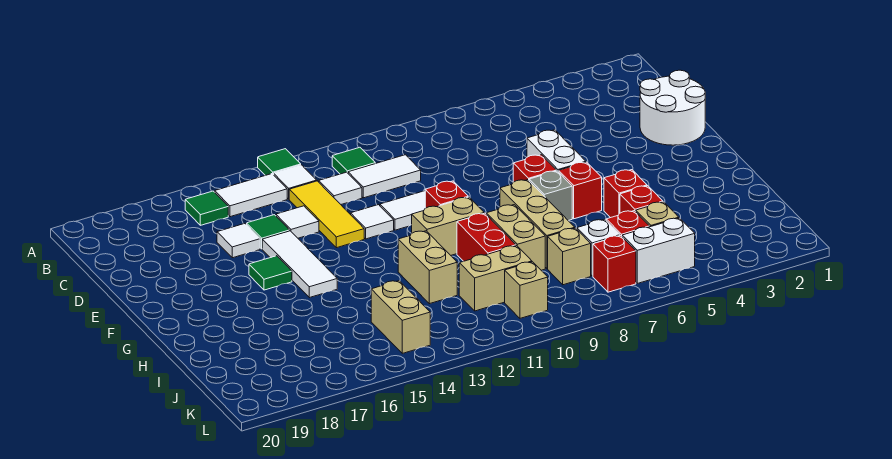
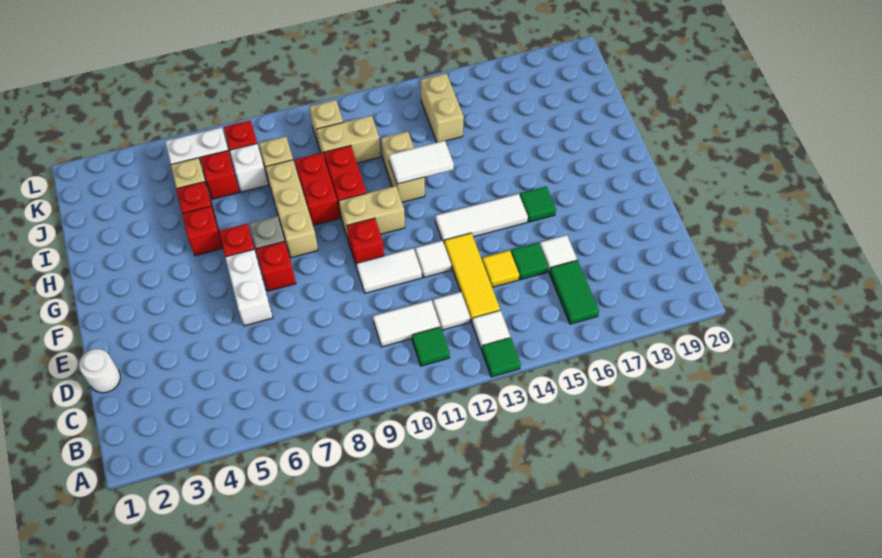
white tile B14:B15 level 1 -> white tile H12:H13 level 2
green tile B16 level 1 -> green tile B16:C16 level 1
white round brick D1:E2 level 1 -> white round brick D1 level 1
white tile D14 level 1 -> yellow tile D14 level 1
white tile E15:G15 level 1 -> white tile F13:F15 level 1
tan brick H9:I9 level 1 -> red brick H9:I9 level 1

